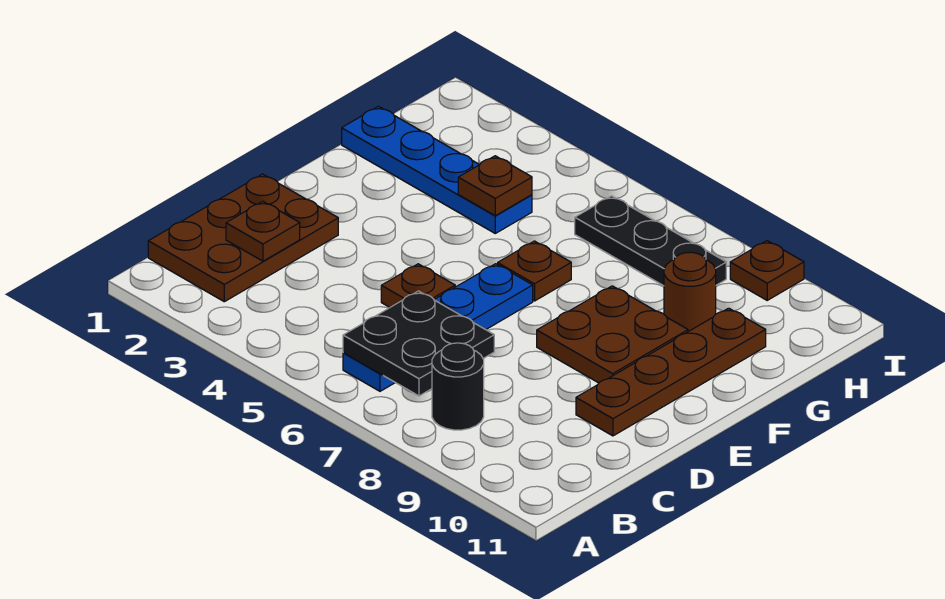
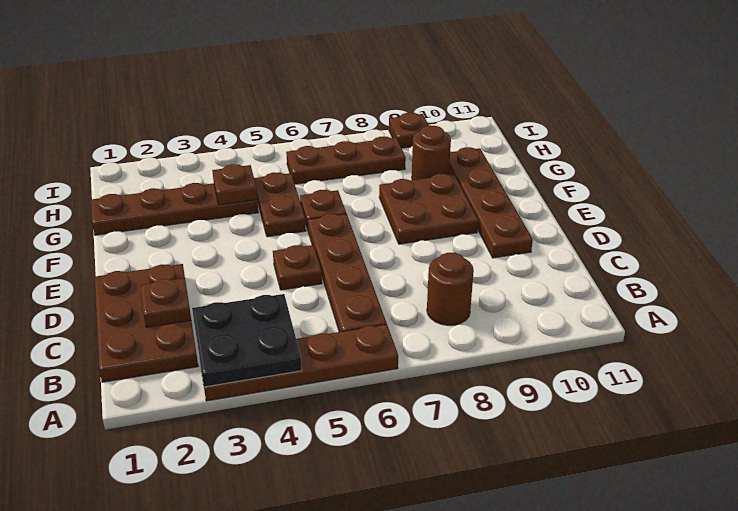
none -> brown plate A3:A6 level 1
blue plate B6:E6 level 1 -> brown plate B6:E6 level 1
black plate B6:C7 level 2 -> black plate A3:B4 level 2
black round brick B8 level 1 -> brown round brick B8 level 1
none -> brown plate F5:G5 level 1
blue plate G1:G4 level 1 -> brown plate G1:G4 level 1
black plate H6:H8 level 1 -> brown plate H6:H8 level 1

